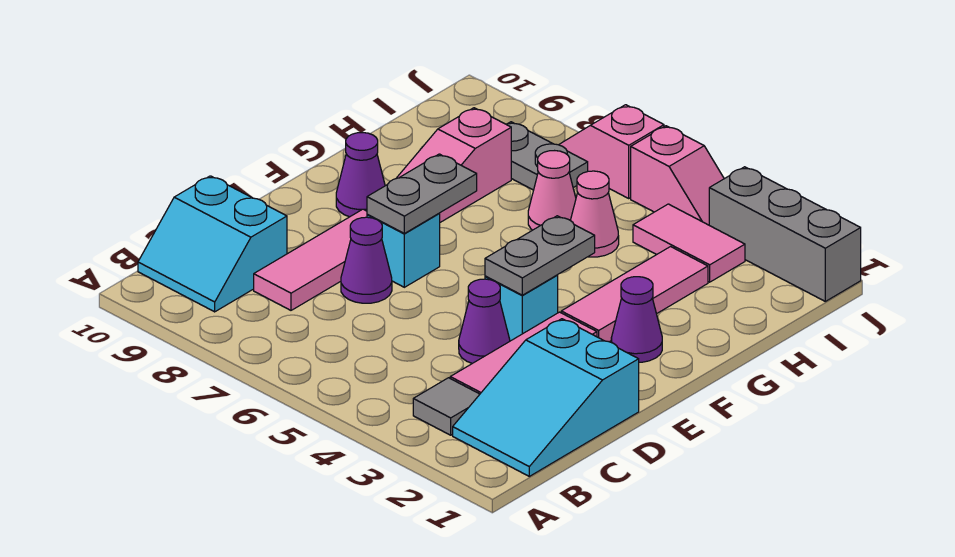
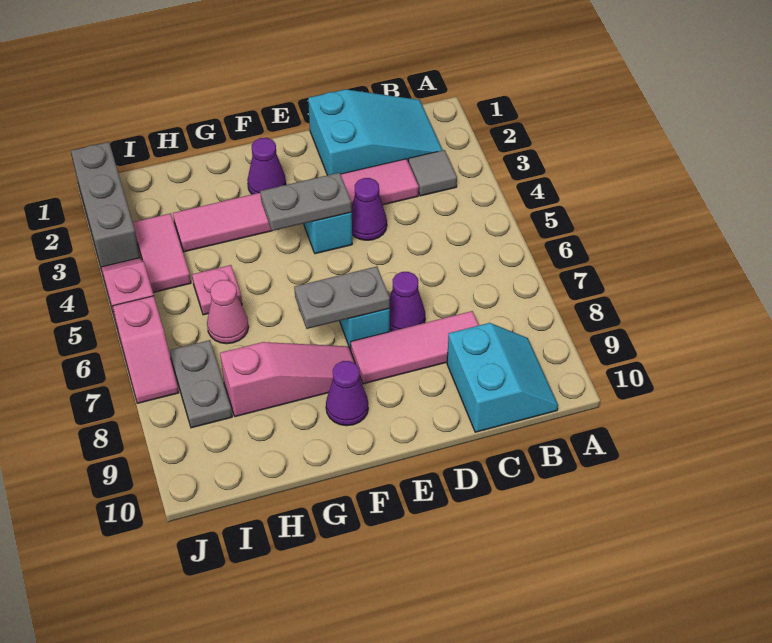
pink cone H5 level 1 -> pink plate H5 level 1

